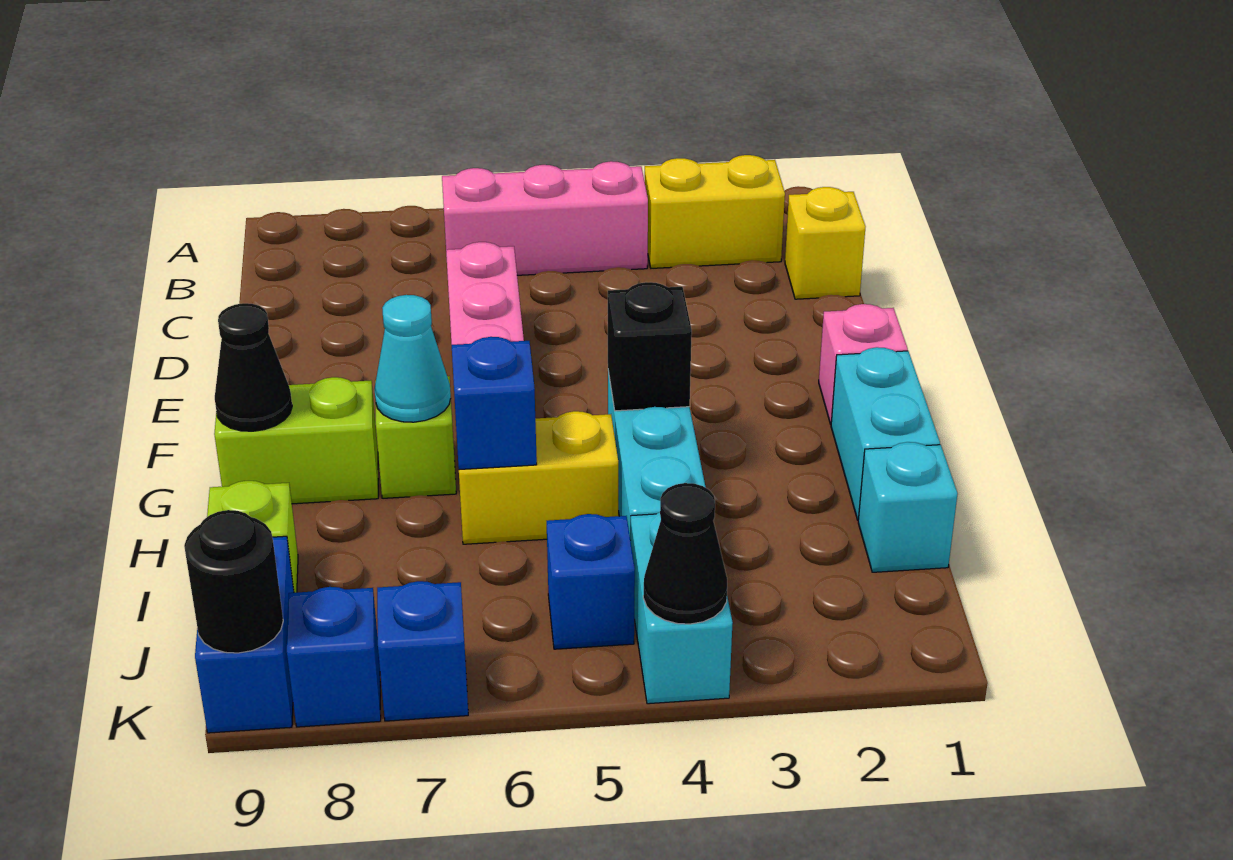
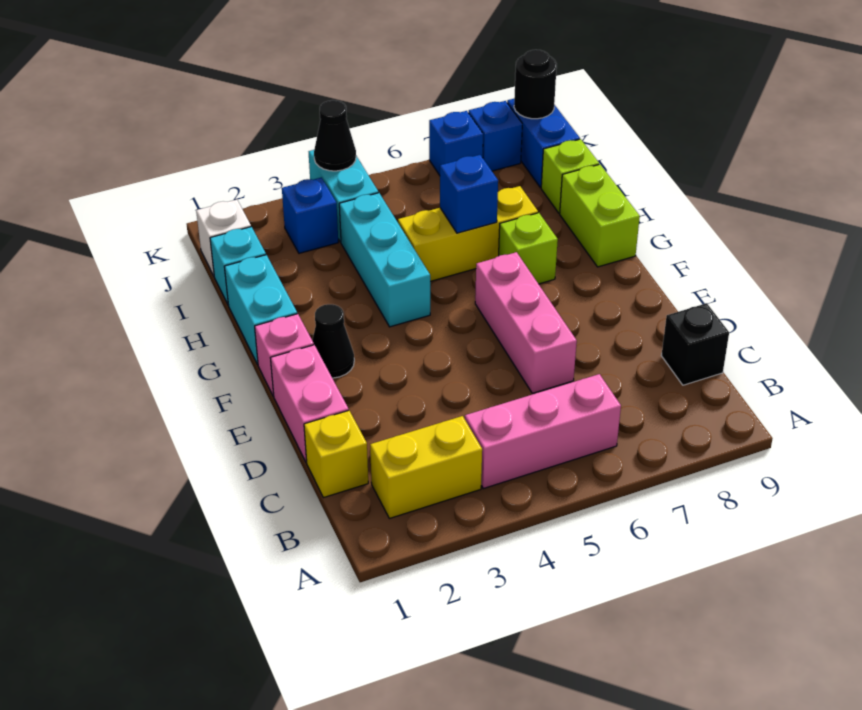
none -> pink brick D1:E1 level 1
black brick G4 level 2 -> black brick C9 level 1
cyan cone G7 level 2 -> none
lime brick G8:G9 level 1 -> lime brick G9:H9 level 1
black cone G9 level 2 -> black cone F2 level 1
yellow brick H5:H6 level 1 -> yellow brick H5:H7 level 1
none -> white brick J1 level 1
blue brick J5 level 1 -> blue brick J3 level 1

